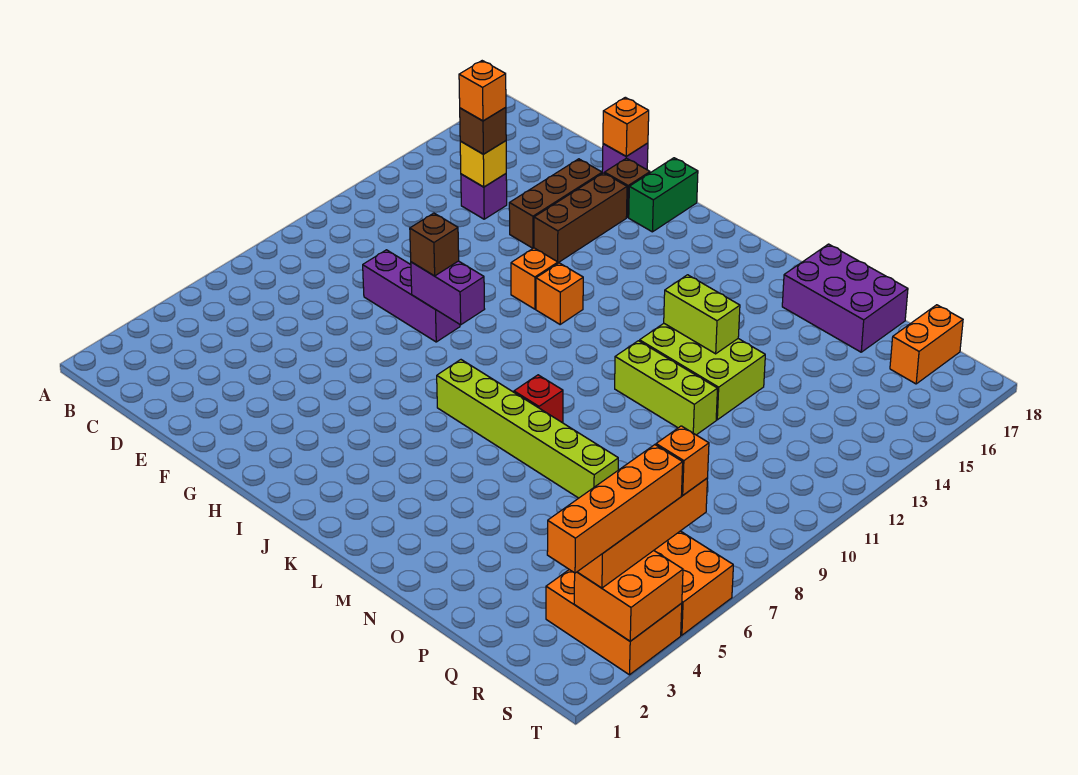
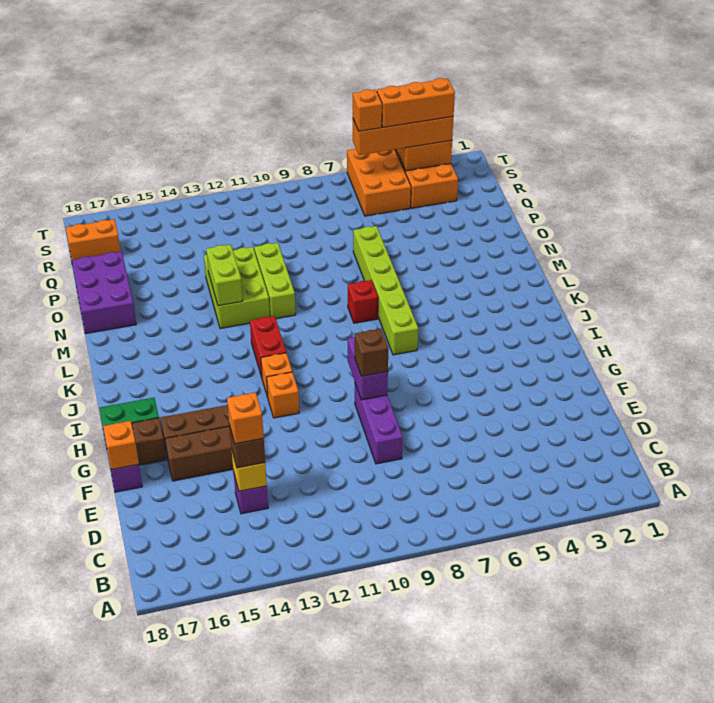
none -> red brick J12:K12 level 1
orange brick S2:S5 level 4 -> orange brick S3:S5 level 4

